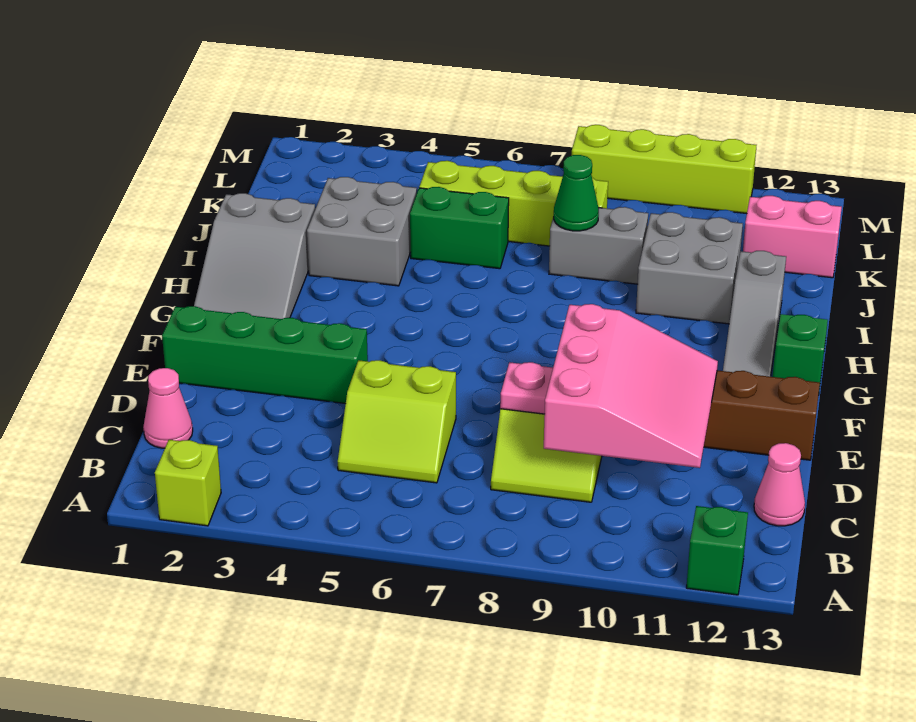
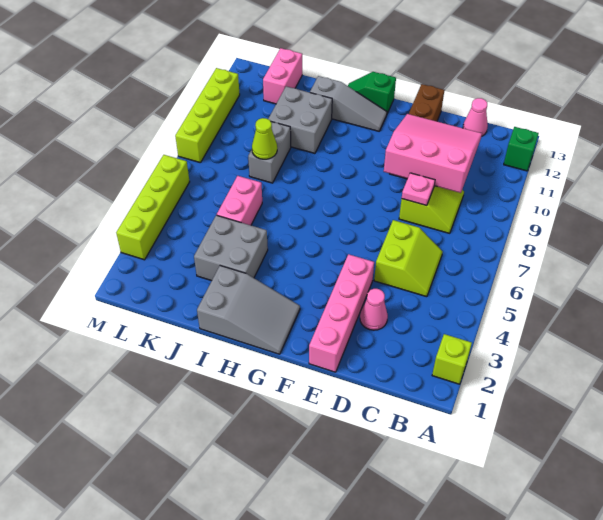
pink cone C1 level 1 -> pink cone D3 level 1
green brick E1:E4 level 1 -> pink brick E1:E4 level 1
green brick J5:J6 level 1 -> pink brick J5:J6 level 1
green cone J8 level 2 -> lime cone J8 level 2
lime brick K5:K8 level 1 -> lime brick M3:M6 level 1

